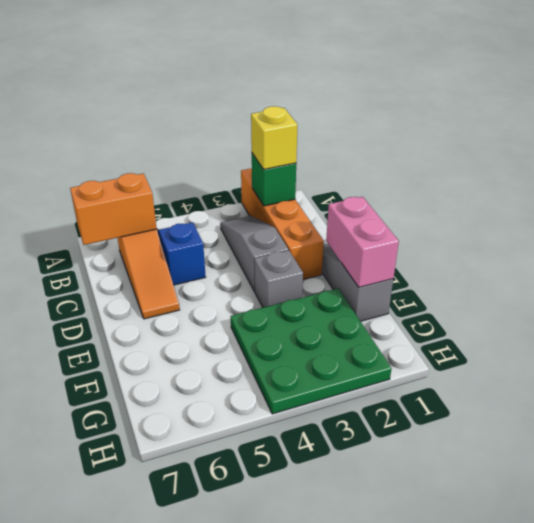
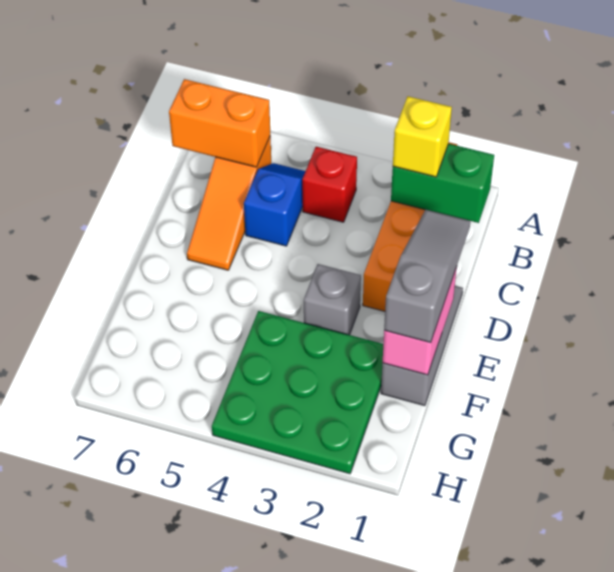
green brick B2 level 2 -> green brick B1:B2 level 2
grey slope B3:D3 level 1 top D -> grey slope D1:F1 level 3 top F
none -> red brick B4 level 1

